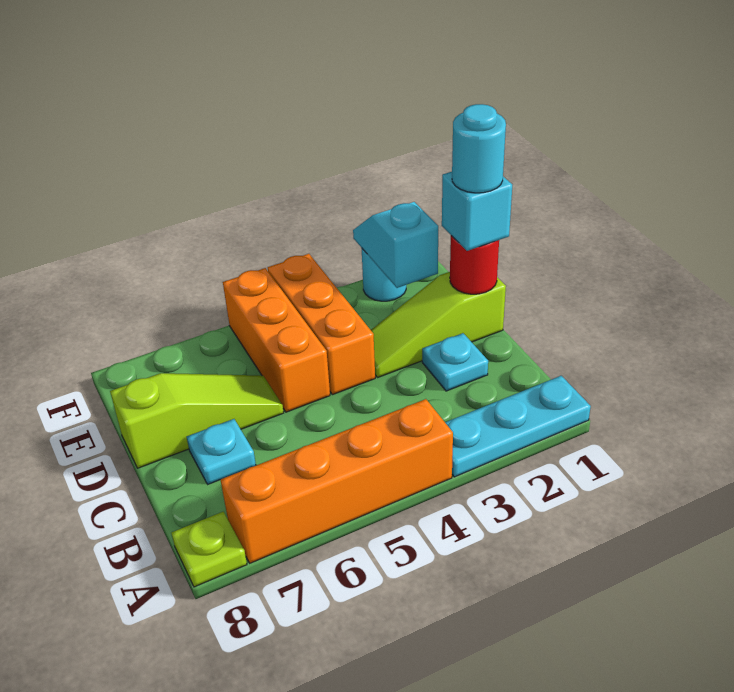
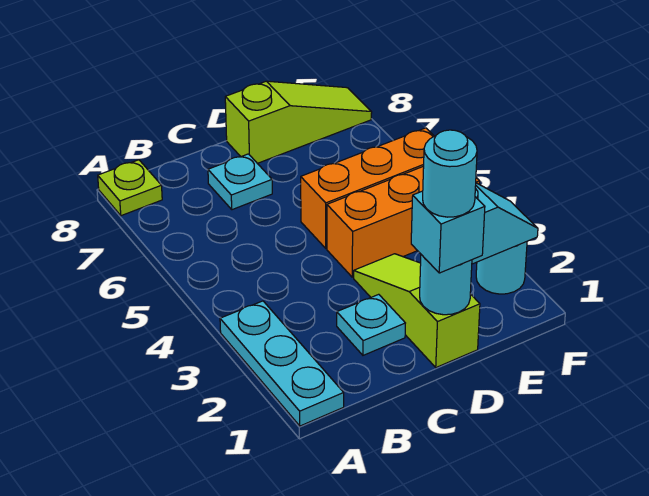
orange brick A4:A7 level 1 -> none
red round brick D1 level 2 -> cyan round brick D1 level 2
lime slope D6:D8 level 1 top 8 -> lime slope D8:F8 level 1 top D

